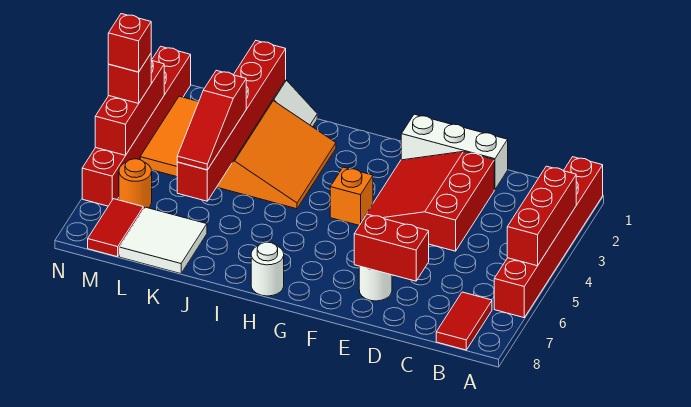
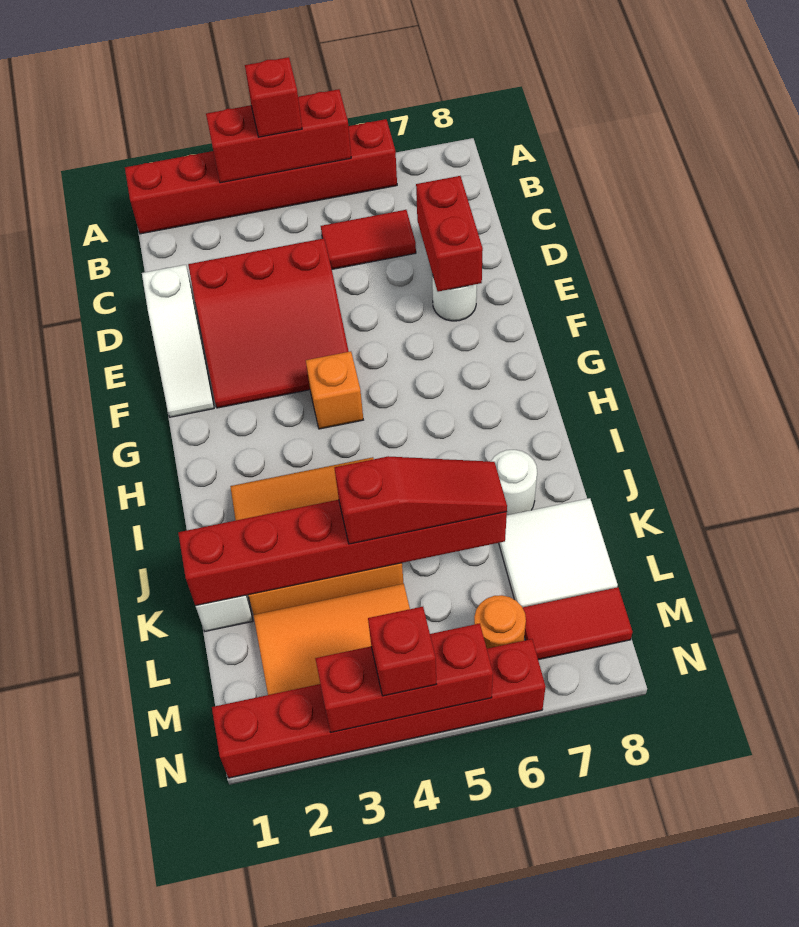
red tile B7:B8 level 1 -> red tile C5:C6 level 1
white brick D1:F1 level 1 -> white slope D1:F1 level 1 top D
white round brick H8 level 1 -> white round brick J7 level 1
red brick N4 level 4 -> red brick A4 level 3

